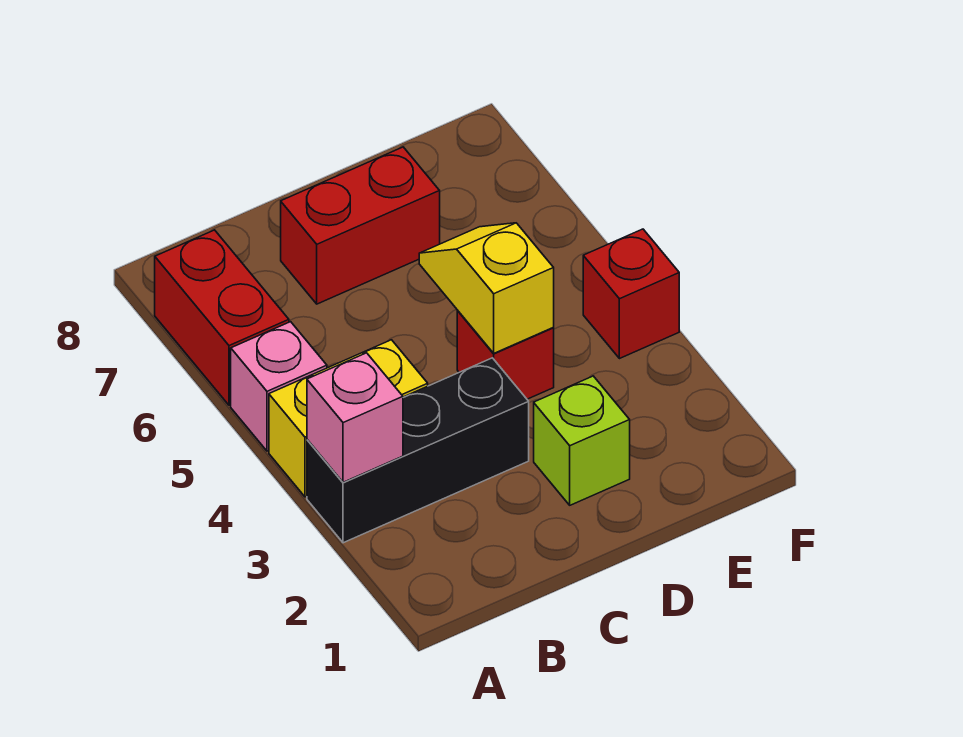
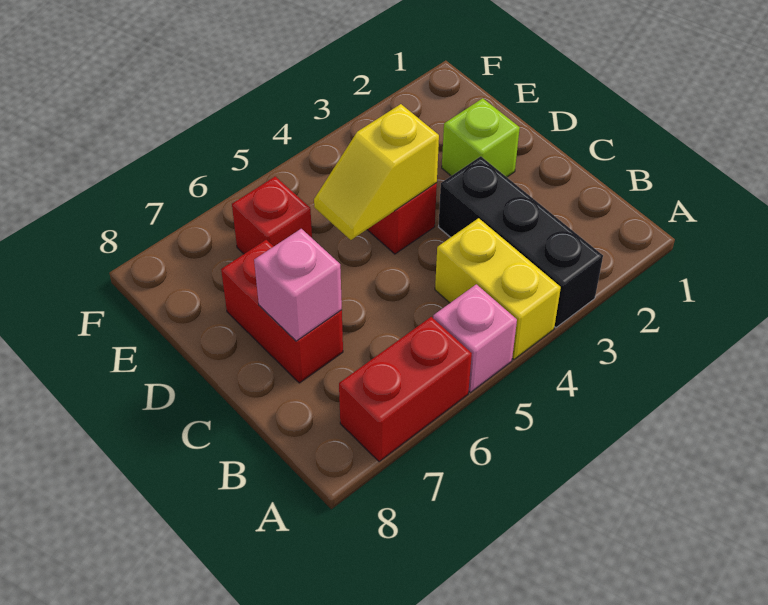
pink brick A3 level 2 -> pink brick C7 level 2
red brick F4 level 1 -> red brick E6 level 1

